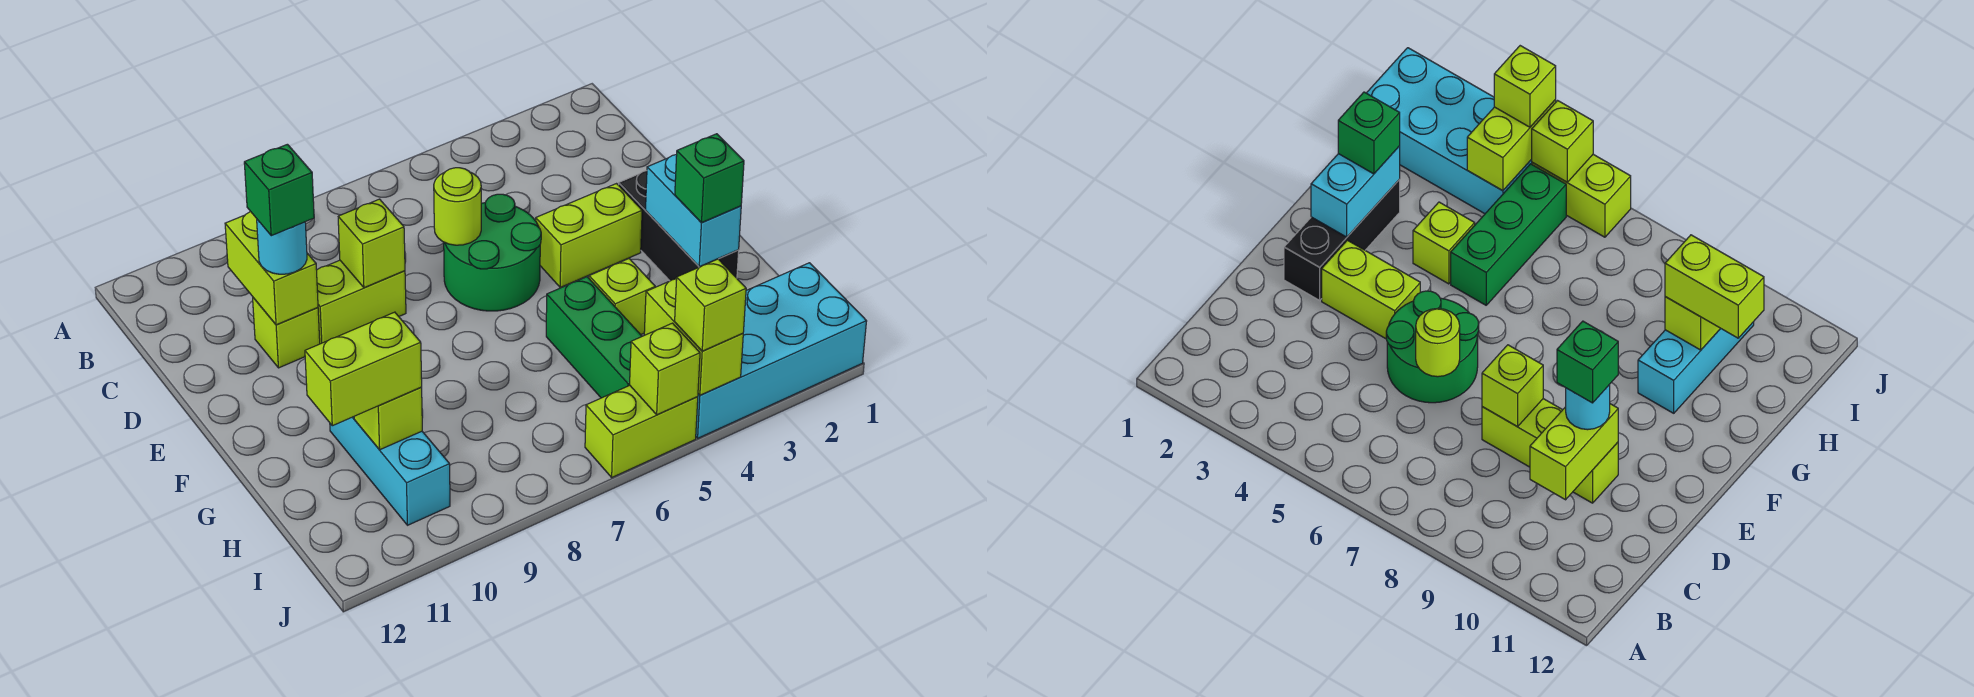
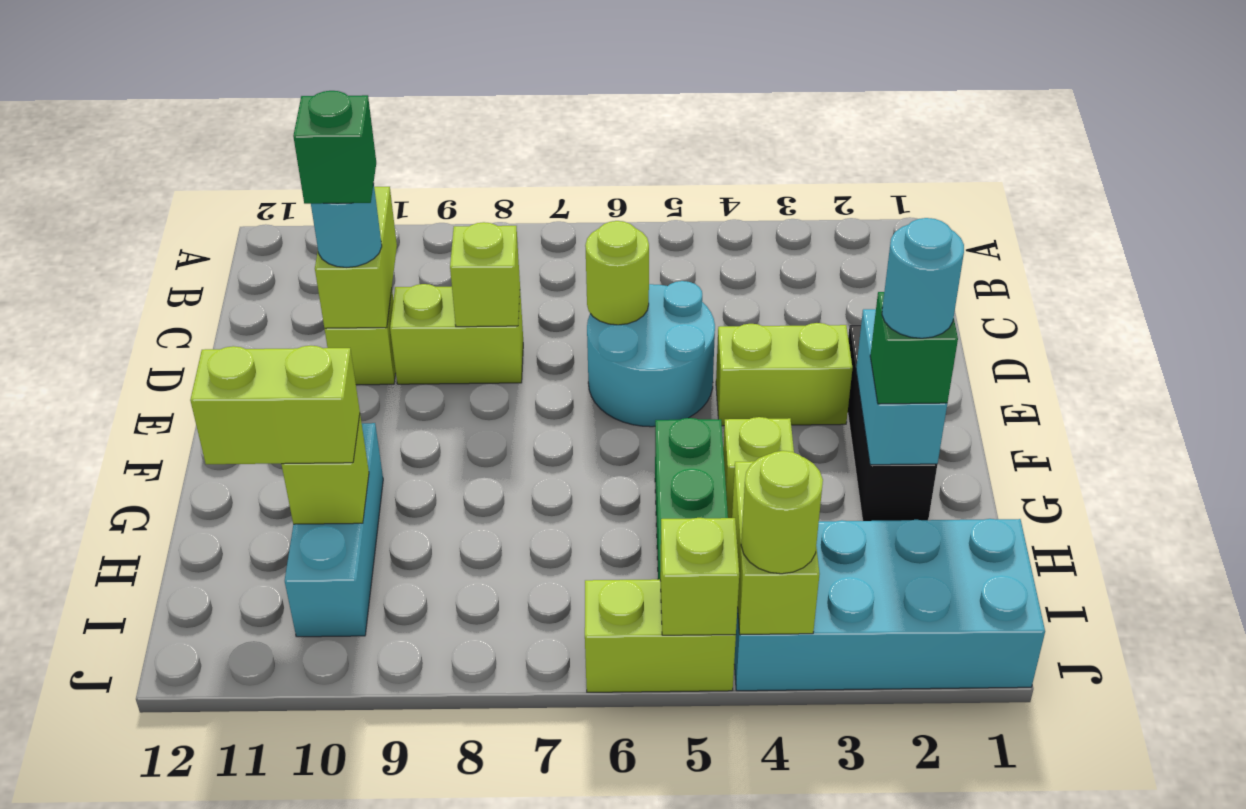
green round brick D5:E6 level 1 -> cyan round brick D5:E6 level 1
none -> cyan round brick G2 level 4
lime brick J4 level 3 -> lime round brick J4 level 3

